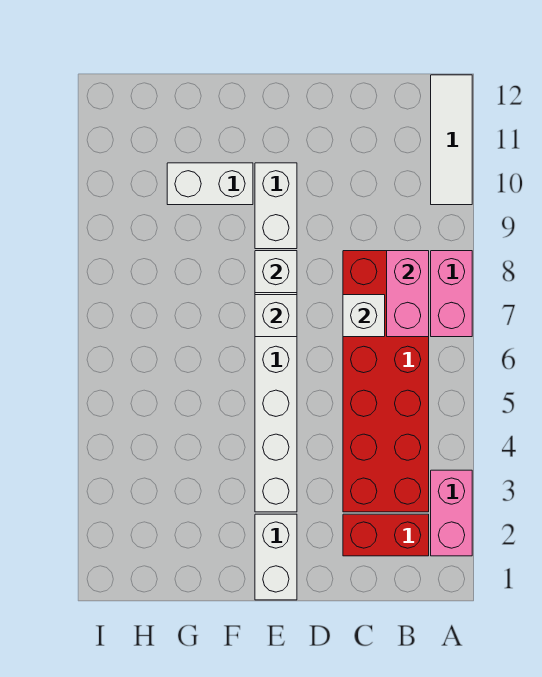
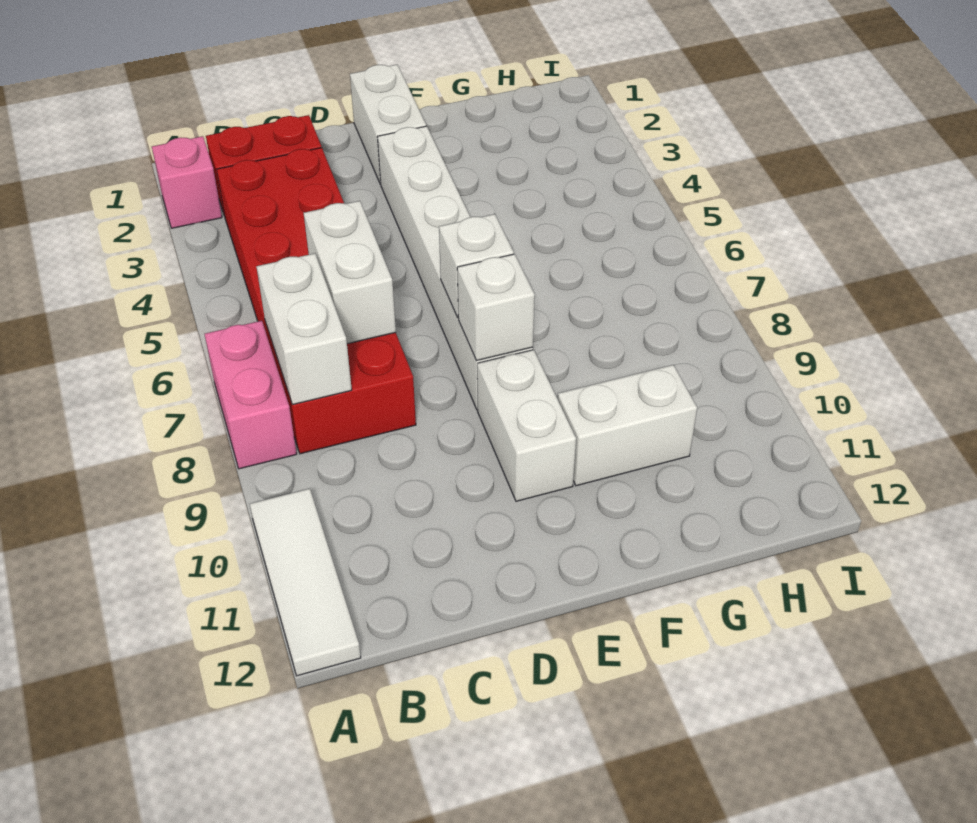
pink brick A2:A3 level 1 -> pink brick A2 level 1
pink brick B7:B8 level 2 -> white brick B7:B8 level 2
white brick C7 level 2 -> white brick C6:C7 level 2

